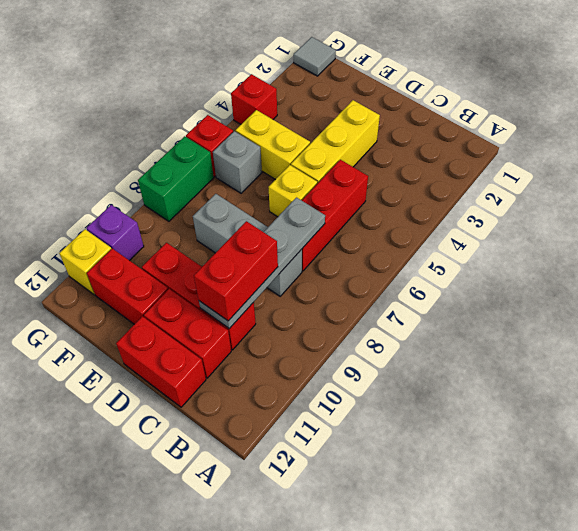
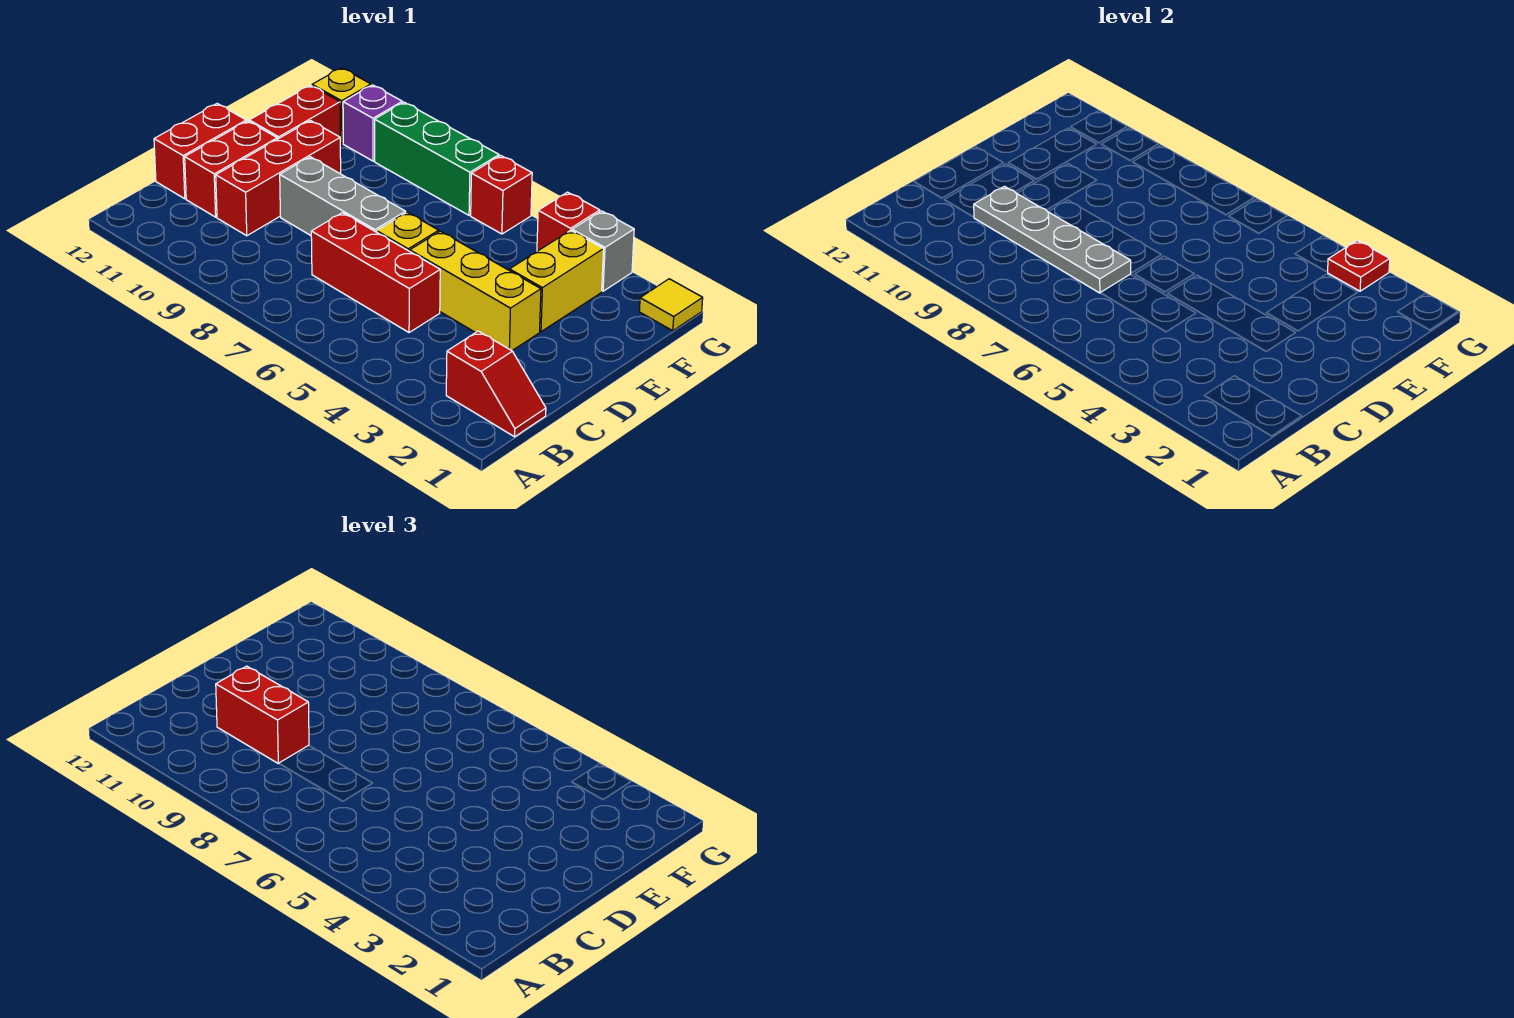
none -> red slope B1:B2 level 1 top 2
grey brick C8:E8 level 1 -> grey brick D7:D9 level 1
yellow brick E5:F5 level 1 -> yellow brick E3:F3 level 1
grey brick F6 level 1 -> grey brick G3 level 1
grey tile G1 level 1 -> yellow tile G1 level 1
none -> red plate G3 level 2
green brick G7:G8 level 1 -> green brick G7:G9 level 1

